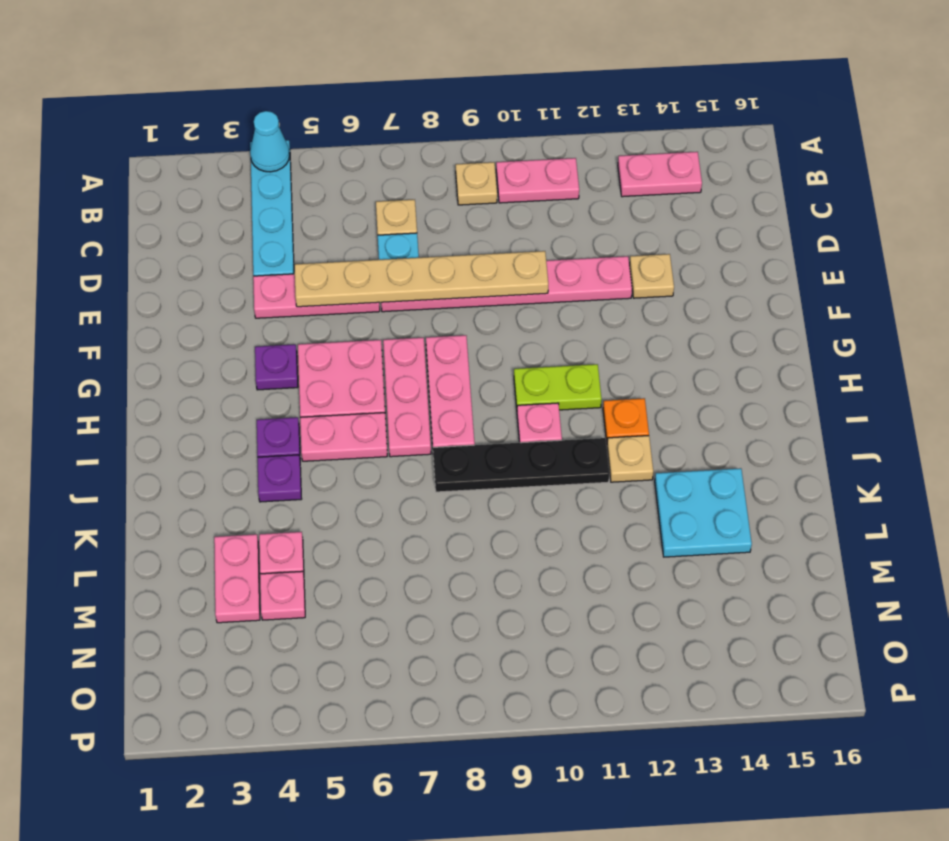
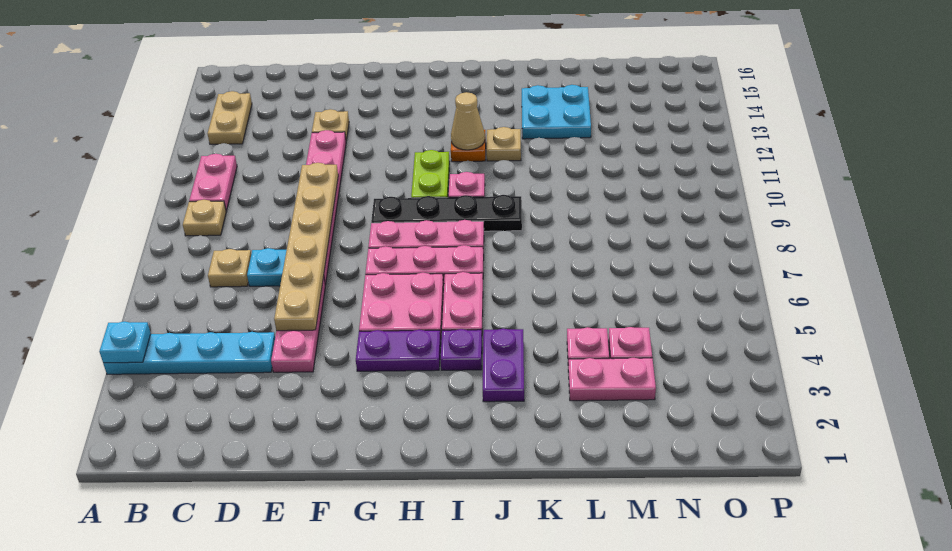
cyan cone A4 level 2 -> cyan plate A4 level 2
pink plate B13:B14 level 1 -> tan plate B13:B14 level 1
purple plate G4 level 1 -> purple plate G4:H4 level 1
none -> tan cone I12 level 2
purple plate J4 level 1 -> purple plate J3:J4 level 1
black plate J8:J11 level 1 -> black plate G9:J9 level 1

